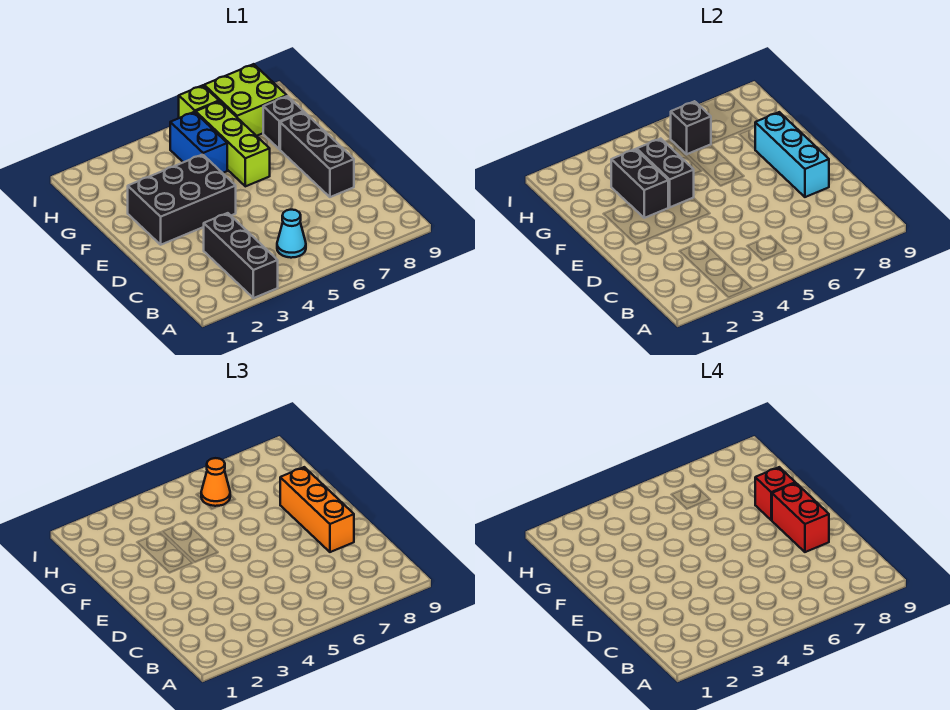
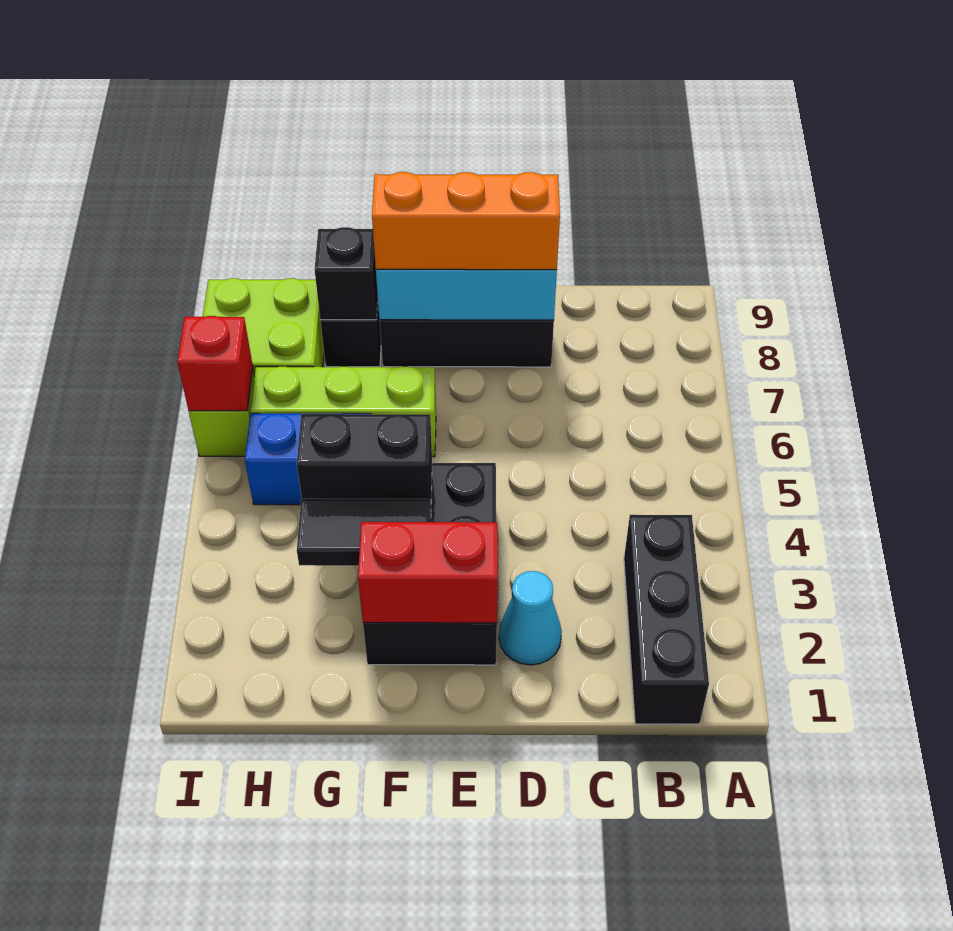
black brick A3:C3 level 1 -> black brick B1:B3 level 1
cyan cone B5 level 1 -> cyan cone D2 level 1
red brick D8:E8 level 4 -> red brick E2:F2 level 2
black brick F3:G3 level 2 -> black tile F3:G3 level 2
red brick F8 level 4 -> red brick I6 level 2
black brick H6 level 2 -> black brick G8 level 2
orange cone H6 level 3 -> none

